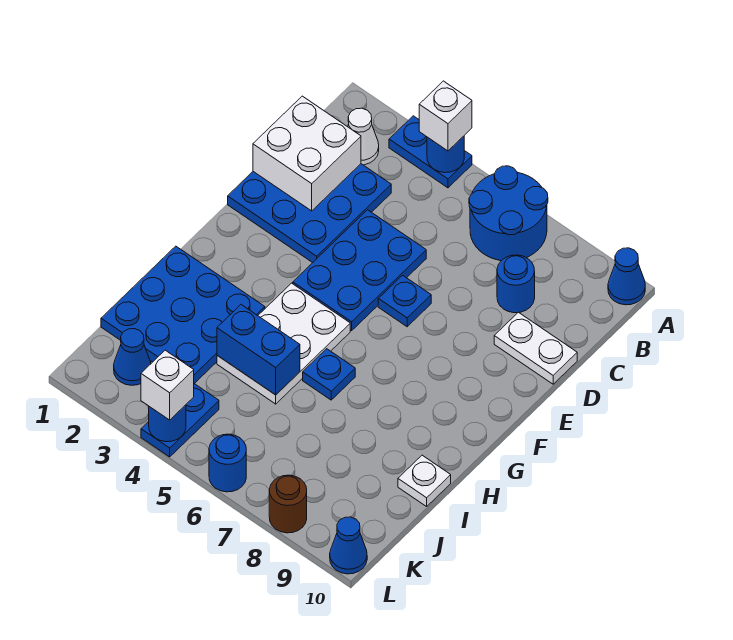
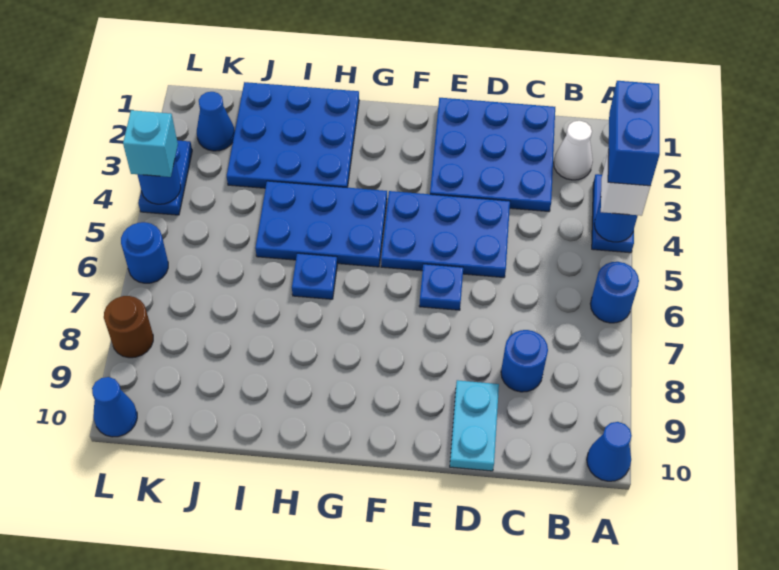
blue round brick A6:B7 level 1 -> blue round brick A6 level 1
white brick C1:D2 level 2 -> none
white plate D9:D10 level 1 -> cyan plate D9:D10 level 1
white plate G4:I5 level 1 -> blue plate G4:I5 level 1
blue brick I4:I5 level 2 -> blue brick A3:A4 level 4
white plate I10 level 1 -> none
blue plate K4:L4 level 1 -> blue plate L3:L4 level 1
white brick L4 level 3 -> cyan brick L4 level 3

